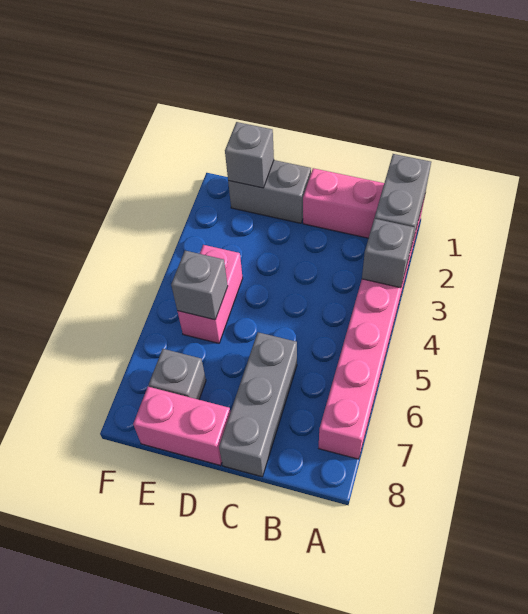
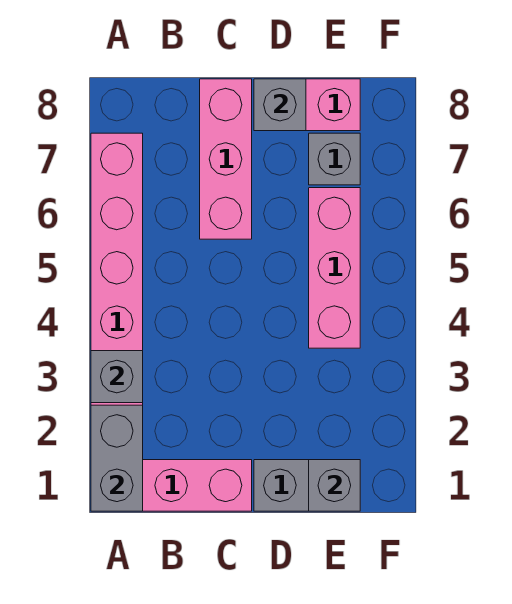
grey brick C6:C8 level 1 -> pink brick C6:C8 level 1
pink brick E4:E5 level 1 -> pink brick E4:E6 level 1
grey brick E5 level 2 -> grey brick D8 level 2

